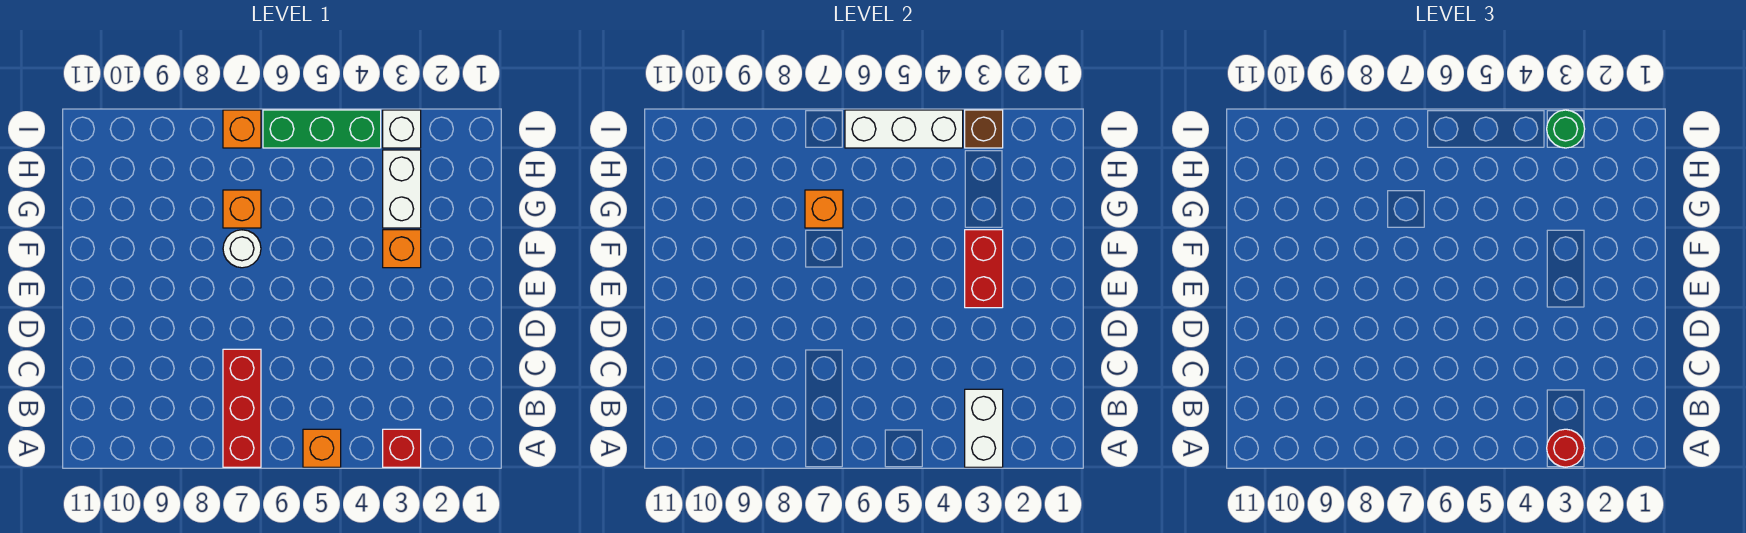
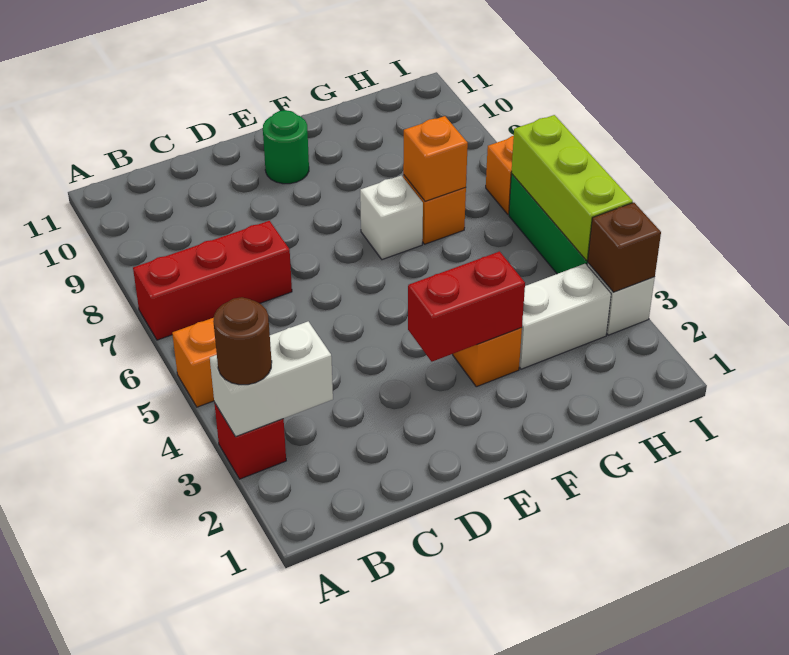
red round brick A3 level 3 -> brown round brick A3 level 3
white round brick F7 level 1 -> white brick F7 level 1
green round brick I3 level 3 -> green round brick E10 level 1
white brick I4:I6 level 2 -> lime brick I4:I6 level 2

